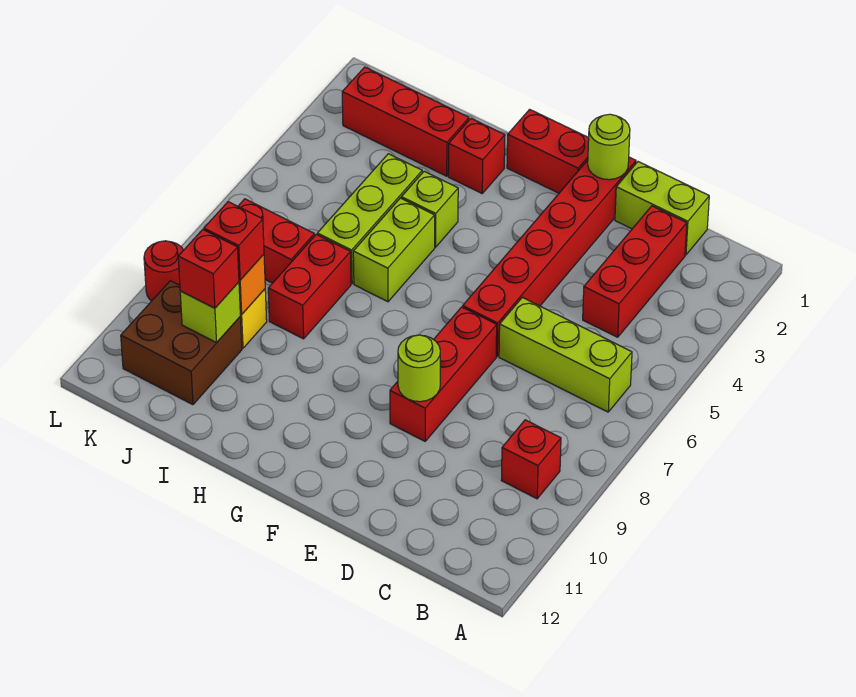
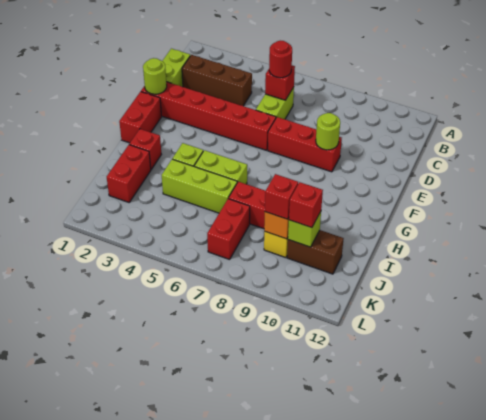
lime brick B6:D6 level 1 -> lime brick C6:D6 level 1
red brick B9 level 1 -> red brick C6 level 2
red brick C2:C4 level 1 -> brown brick C2:C4 level 1
red brick I2:K2 level 1 -> red brick I2:J2 level 1
brown brick J10:K11 level 1 -> brown brick J10:J11 level 1
red round brick L9 level 1 -> red round brick C6 level 3

